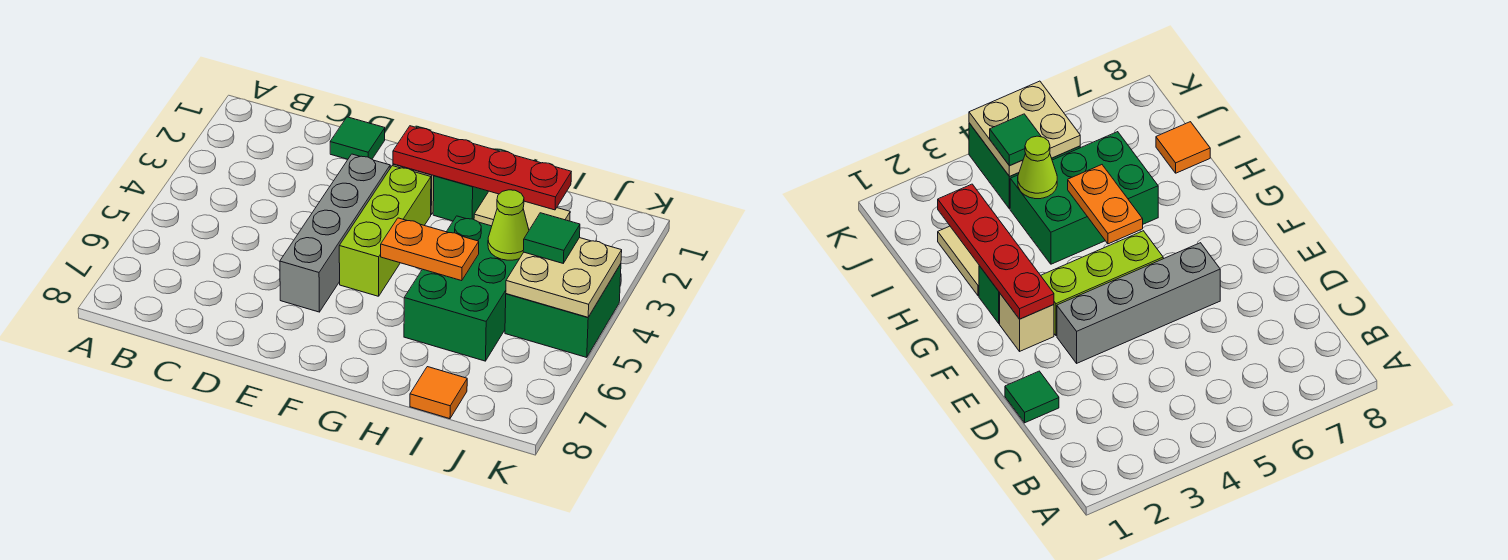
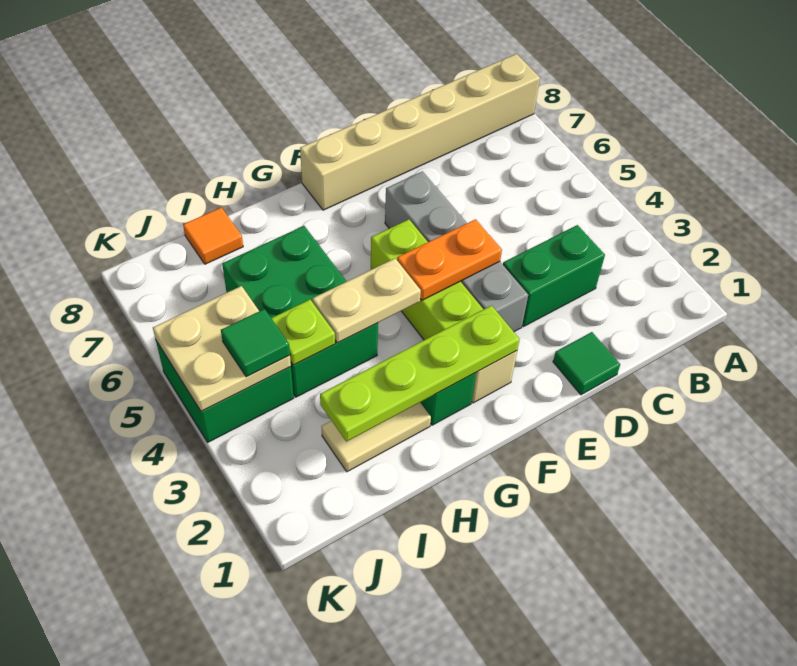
none -> tan brick A8:F8 level 1
none -> green brick C3:D3 level 1
red plate F2:I2 level 2 -> lime plate F2:I2 level 2
none -> tan plate G4:H4 level 2
orange plate G5:H5 level 2 -> orange plate E4:F4 level 2
lime cone I4 level 2 -> lime plate I4 level 2

